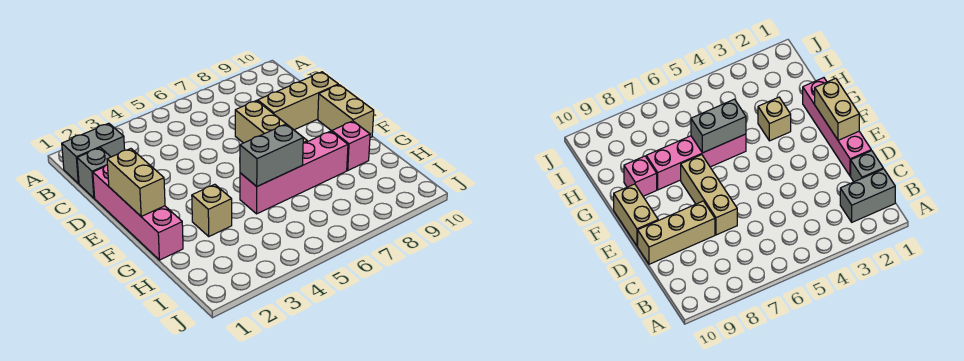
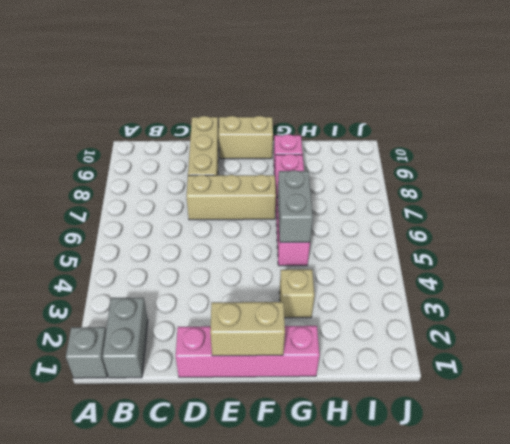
grey brick C1 level 1 -> grey brick A1 level 1

